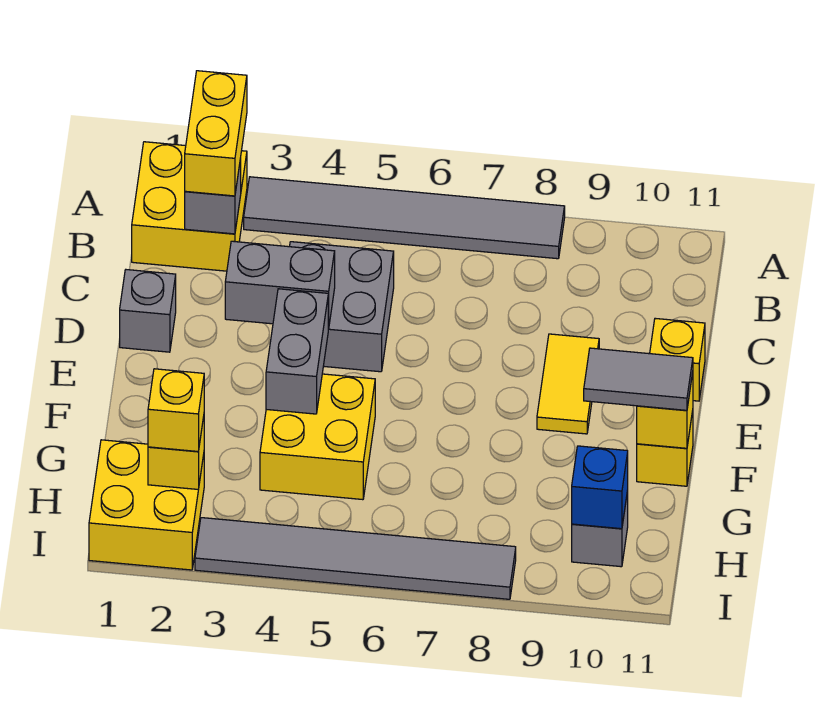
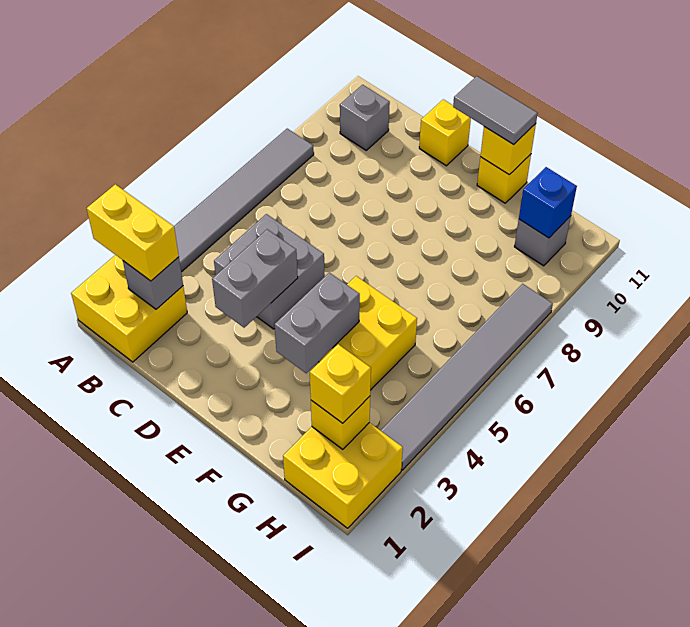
grey brick D1 level 1 -> grey brick B10 level 1
yellow tile D9:E9 level 1 -> none
grey brick E4:F4 level 2 -> grey brick F3:F4 level 2
grey tile F10:F11 level 3 -> grey tile E11:F11 level 3

